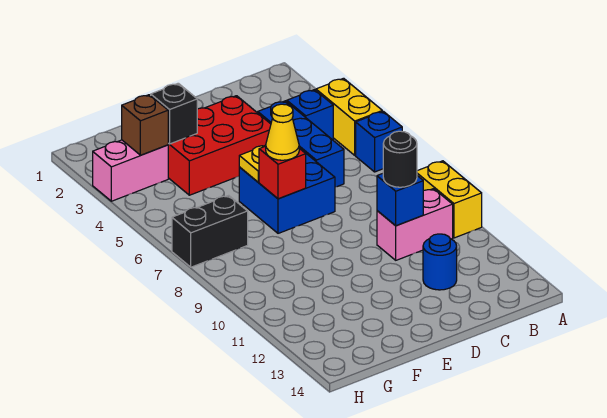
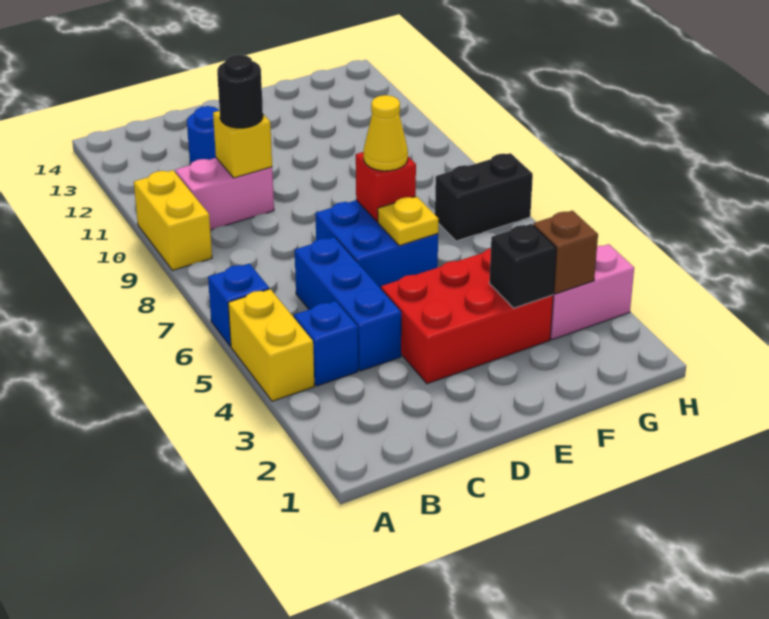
blue brick C10 level 2 -> yellow brick C10 level 2

